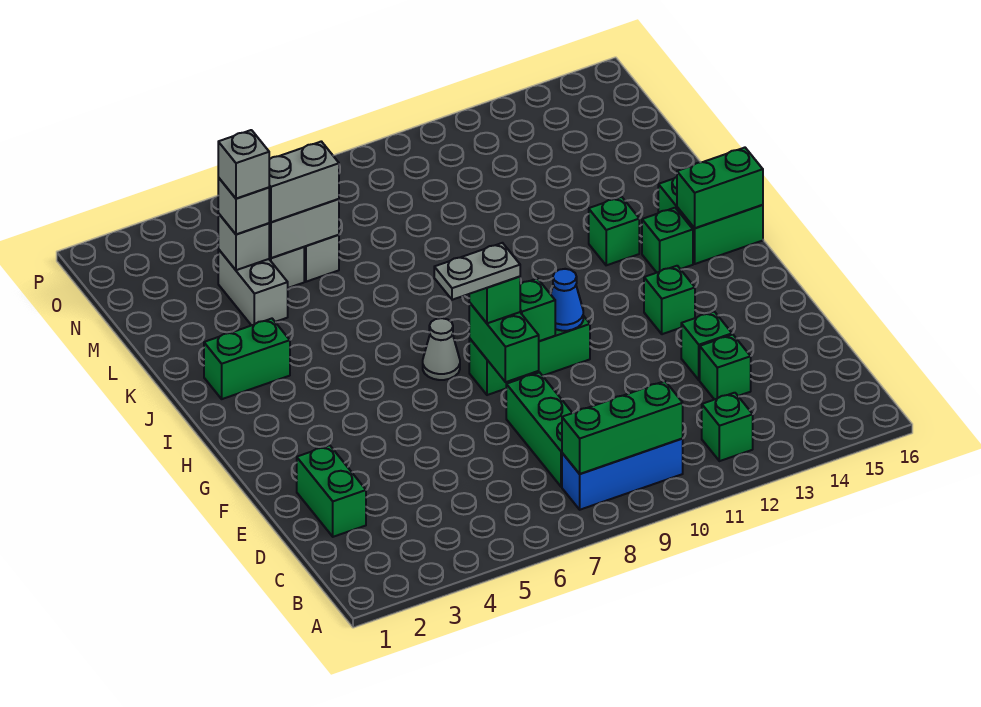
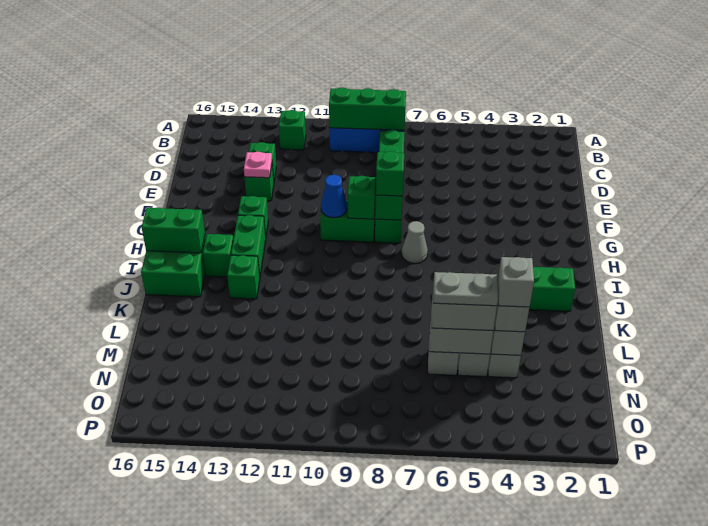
green brick D2:E2 level 1 -> green brick H13:I13 level 1
none -> pink plate E13 level 2
grey plate G7:G8 level 4 -> grey plate M5:M6 level 4

